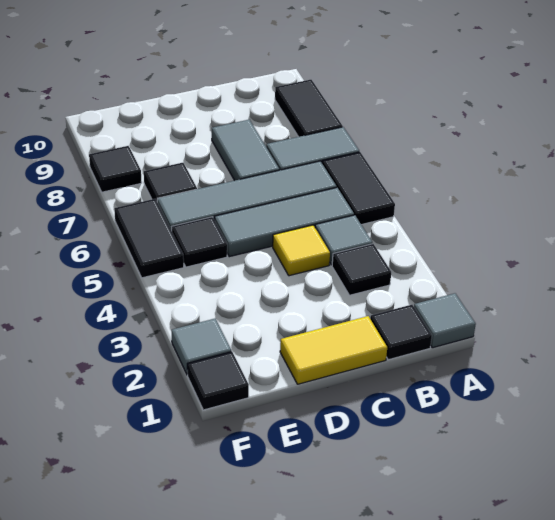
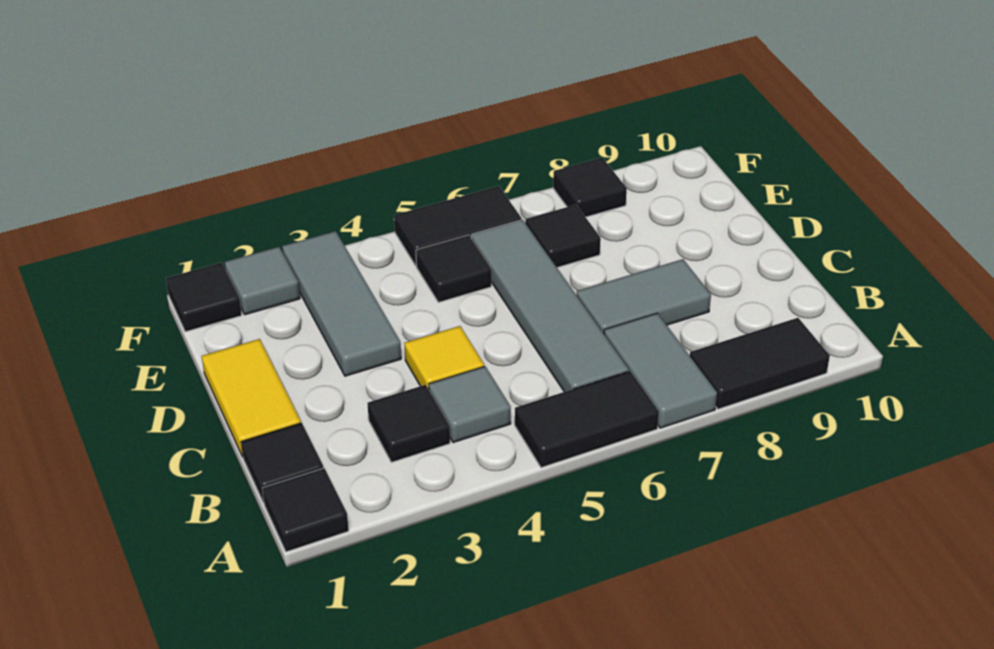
grey tile A1 level 1 -> black tile A1 level 1
grey tile B5:D5 level 1 -> grey tile D3:F3 level 1

